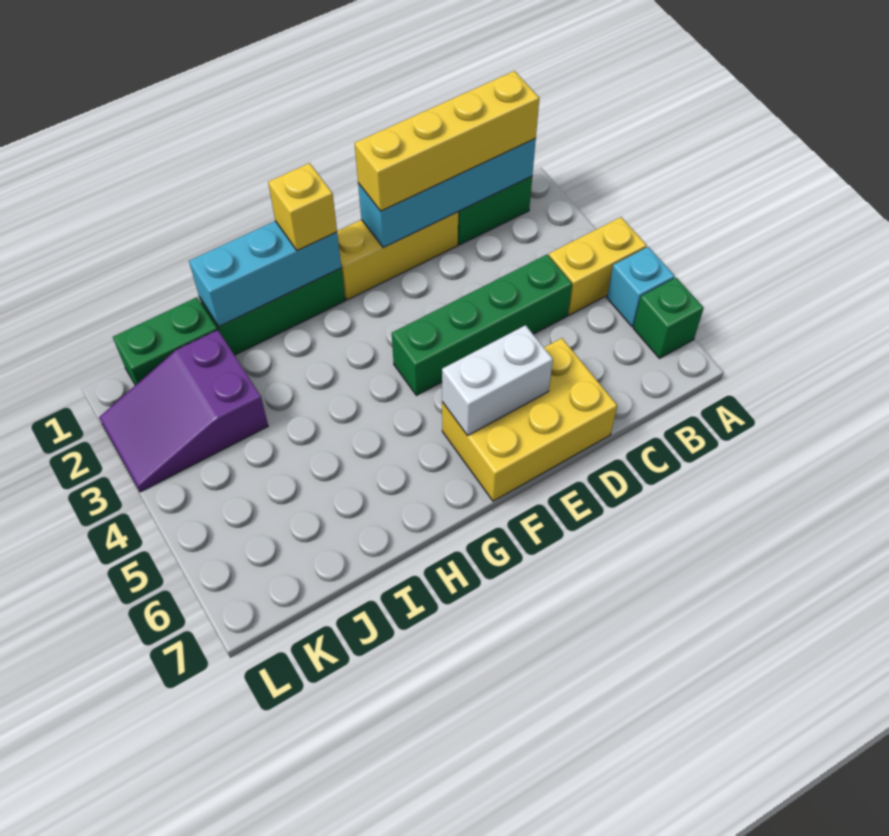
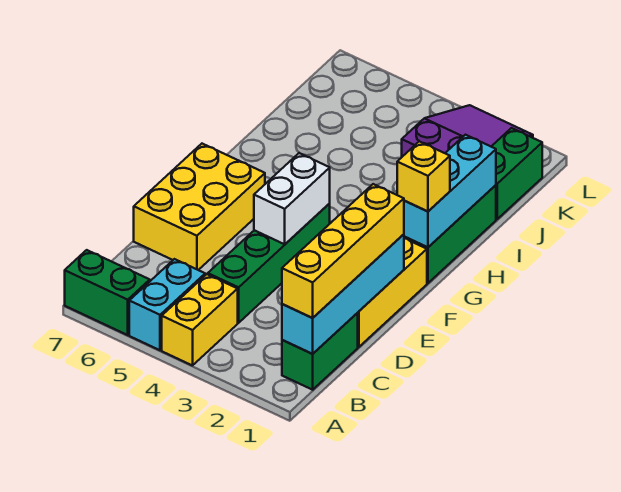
cyan brick A5 level 1 -> cyan brick A5:B5 level 1
green brick A6 level 1 -> green brick A6:A7 level 1
white brick E6:F6 level 2 -> white brick E4:F4 level 2

